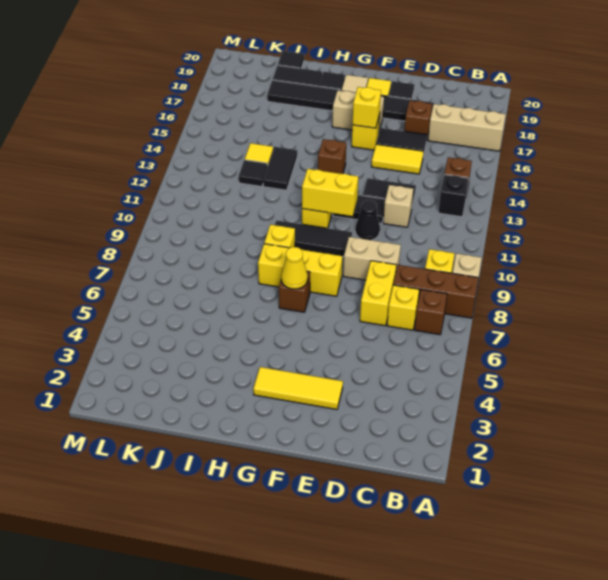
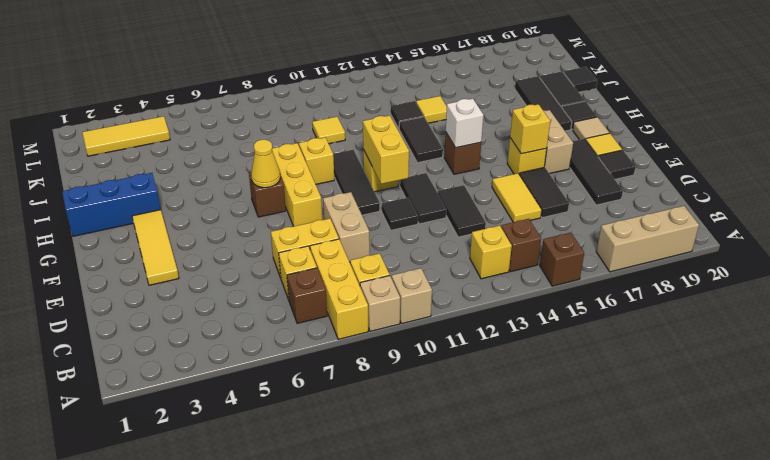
brown brick A8:C8 level 1 -> yellow brick A8:C8 level 1
tan brick A17:C17 level 1 -> tan brick A17:A19 level 1
black brick B13 level 1 -> yellow brick B13 level 1
tan brick D12 level 1 -> tan brick A10 level 1
brown brick D17 level 1 -> brown brick A15 level 1
black cone E11 level 1 -> black tile E11 level 1
none -> white brick G14 level 2
none -> blue brick H1:H3 level 1
black tile I13:I14 level 1 -> black tile H13:I13 level 1
none -> yellow tile J10 level 1
none -> yellow tile L2:L4 level 1

